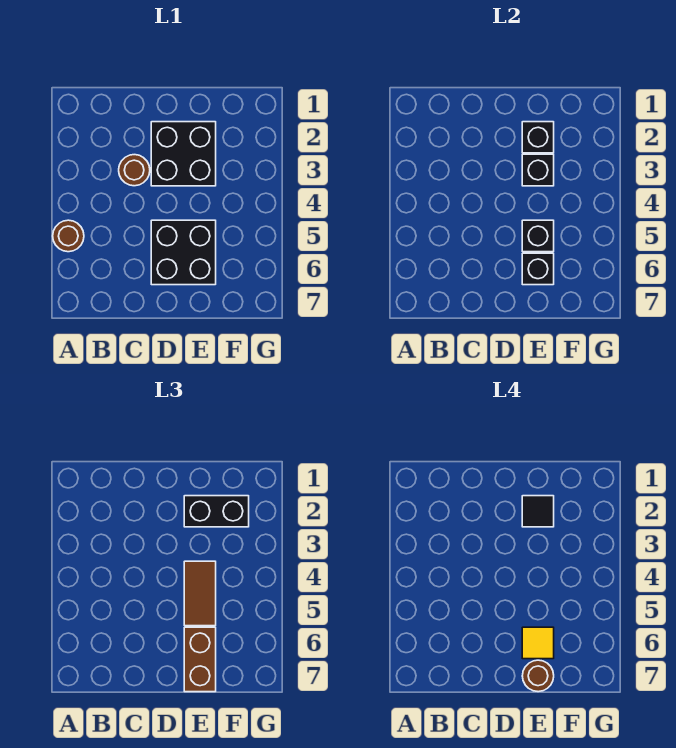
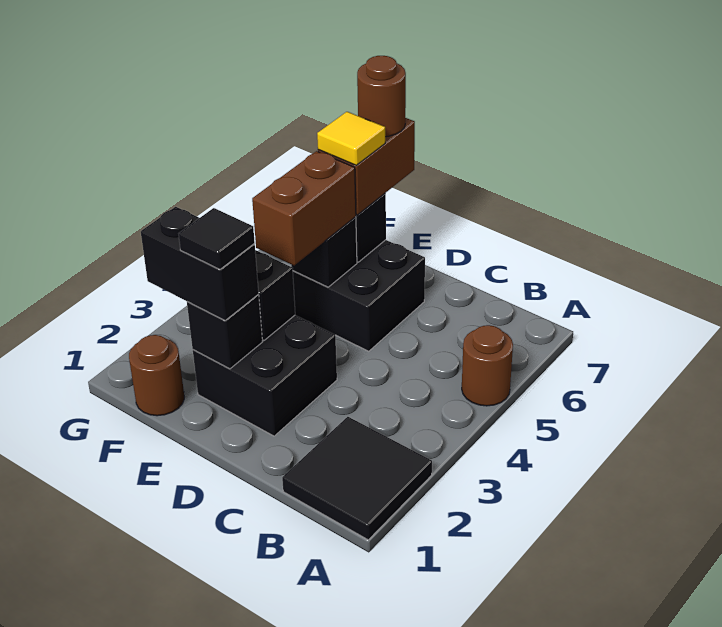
none -> black tile A1:B2 level 1
brown round brick C3 level 1 -> brown round brick F1 level 1
brown tile E4:E5 level 3 -> brown brick E4:E5 level 3

